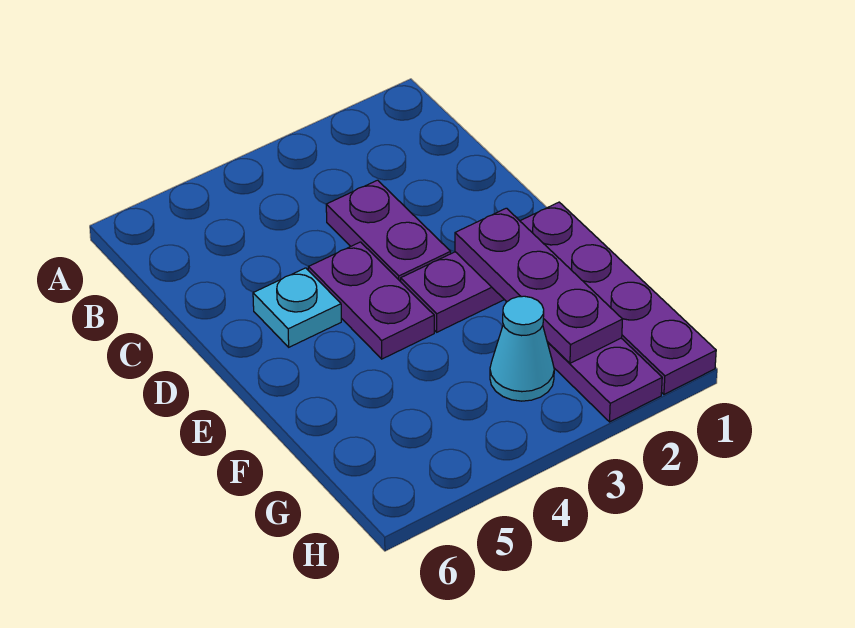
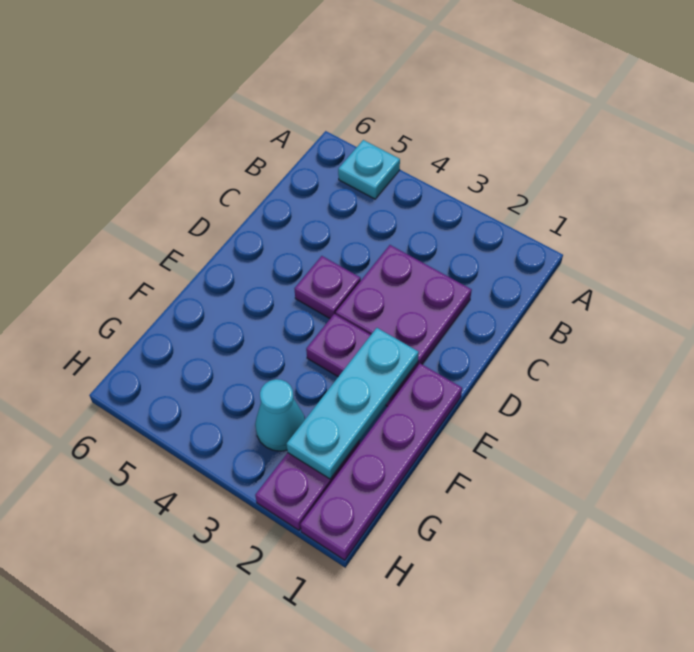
purple plate C3:D3 level 1 -> purple plate C2:D3 level 1
purple plate D4:E4 level 1 -> purple plate D4 level 1
cyan plate D5 level 1 -> cyan plate A5 level 1
purple plate E2:G2 level 2 -> cyan plate E2:G2 level 2

